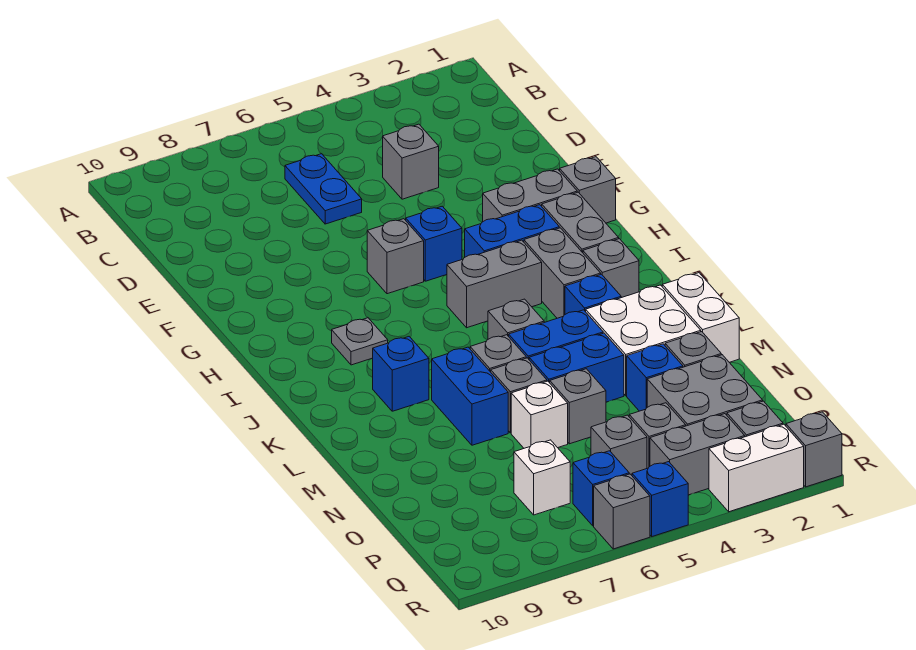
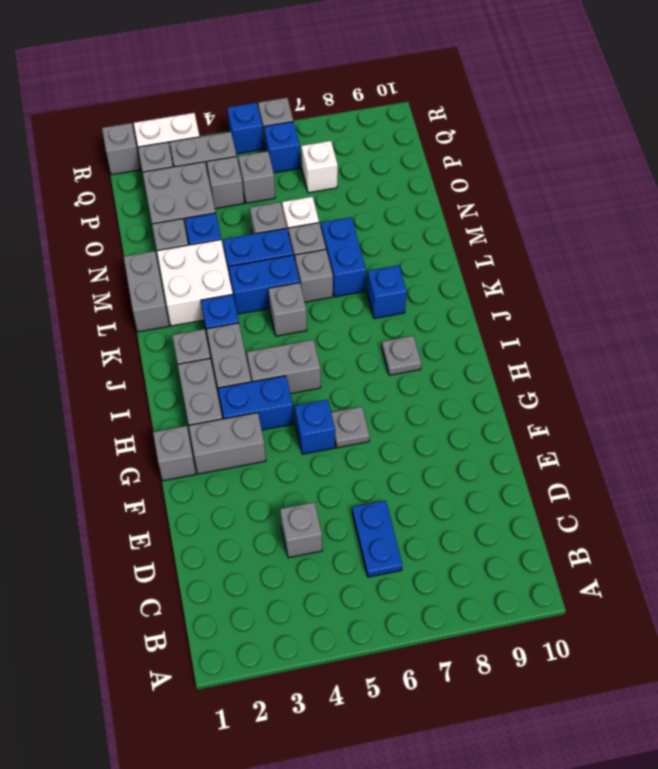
grey brick G6 level 1 -> grey plate G6 level 1
white brick L1:M1 level 1 -> grey brick L1:M1 level 1

